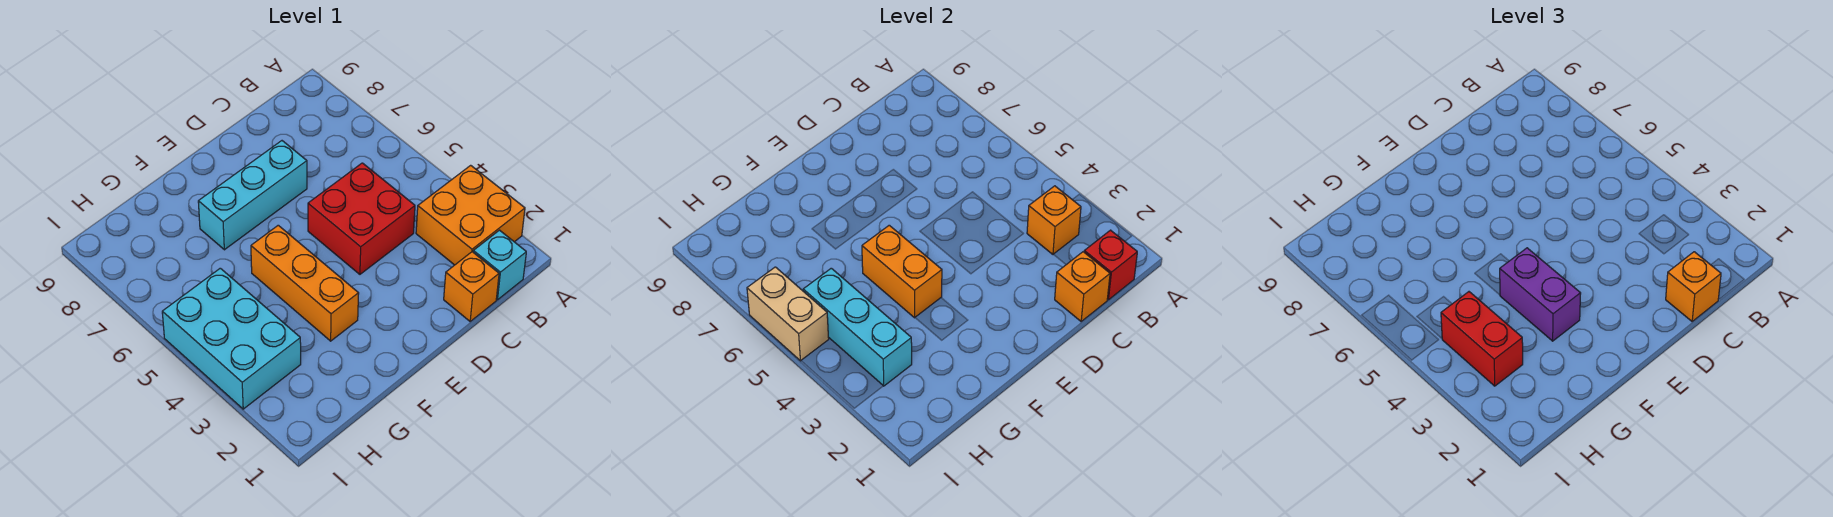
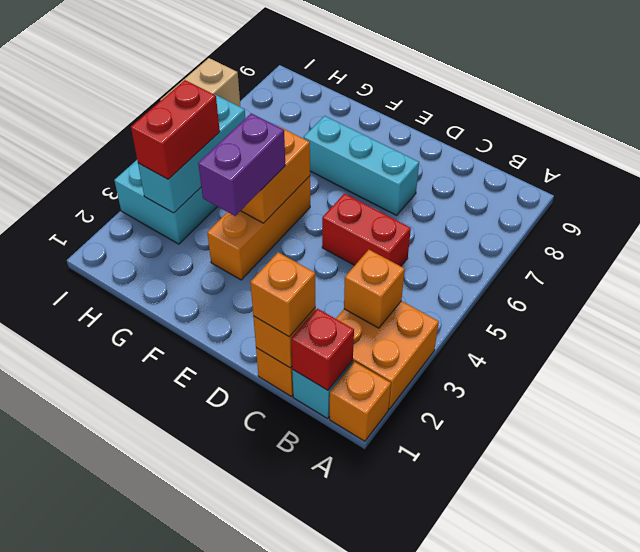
none -> orange brick A1 level 1
red brick C4:D5 level 1 -> red brick C5:D5 level 1

